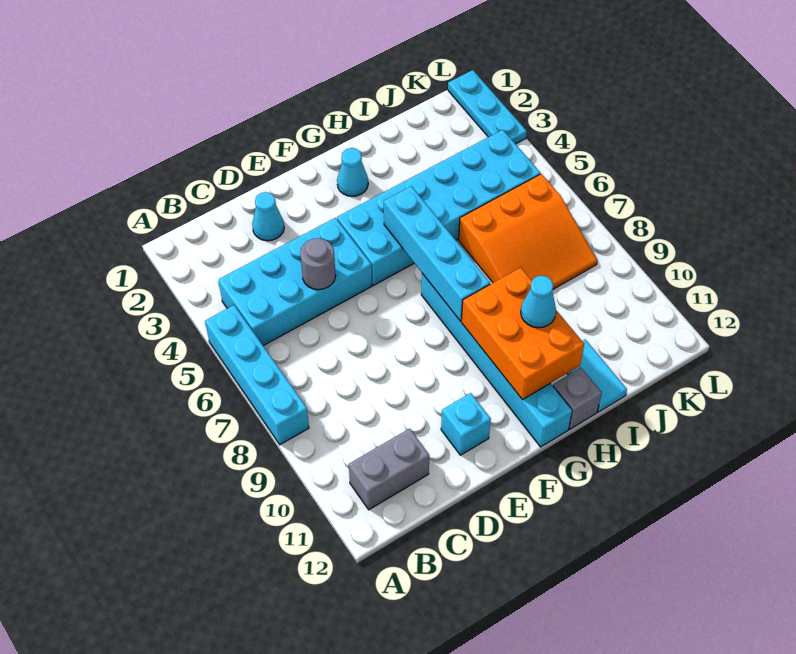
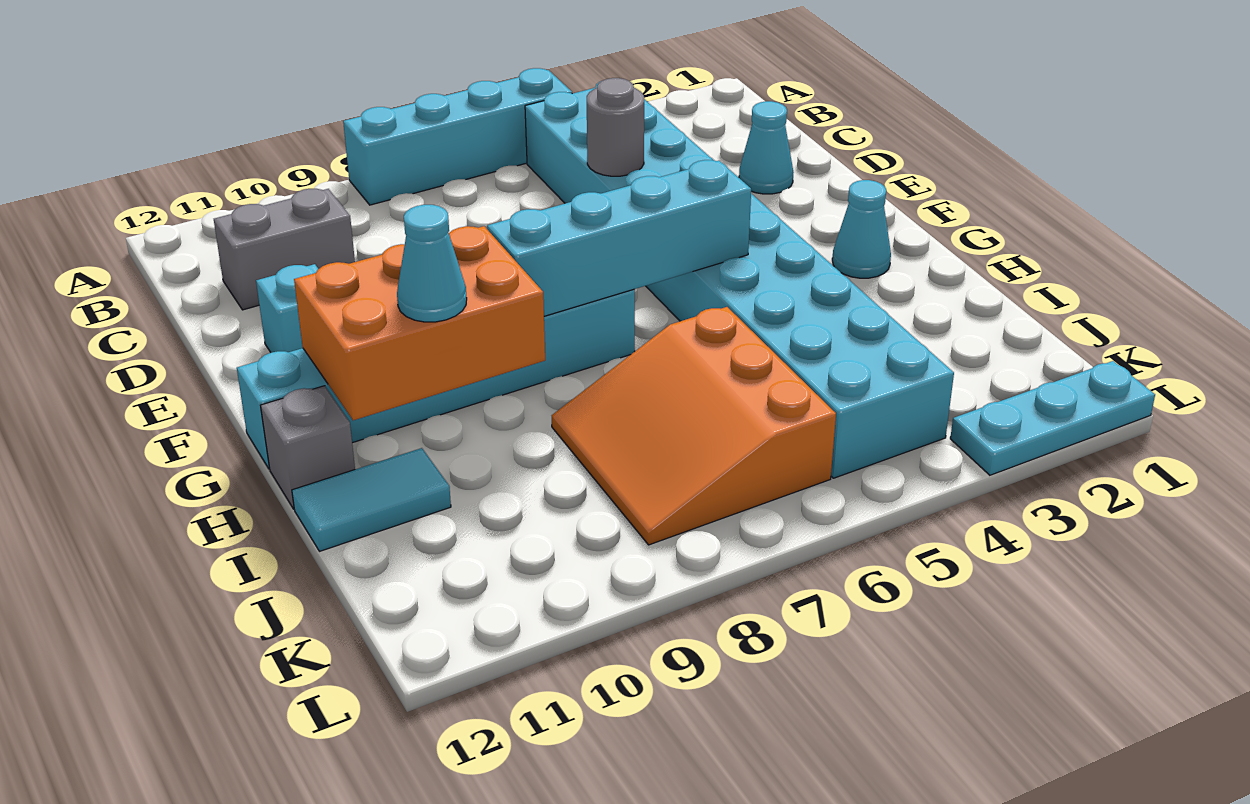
grey brick B11:C11 level 1 -> grey brick C10:C11 level 1

